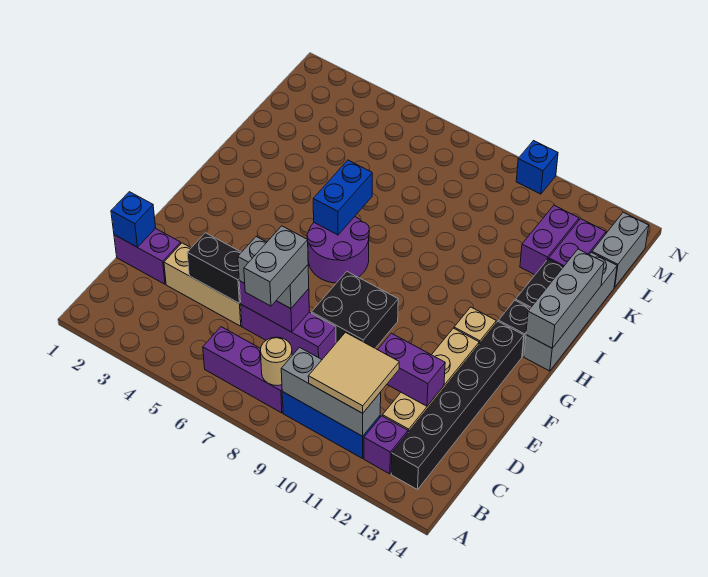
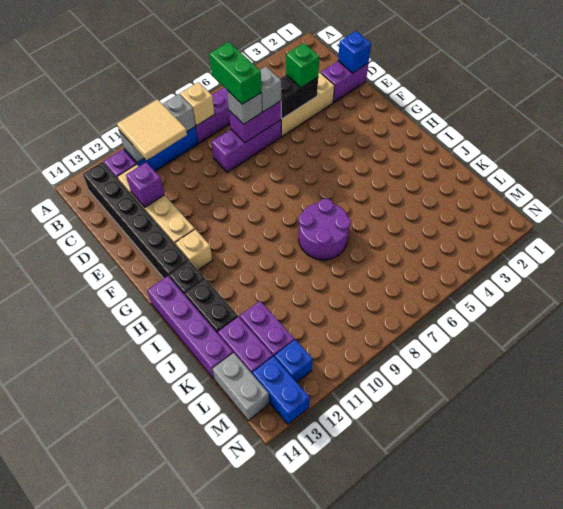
tan round brick B8 level 2 -> tan brick B8 level 2
grey brick C7:D7 level 4 -> green brick C7:D7 level 4
none -> green brick D4 level 3
purple brick D11:D12 level 2 -> purple brick D12 level 2
black brick E8:F9 level 1 -> none
purple round brick G6:H7 level 1 -> purple round brick I7:J8 level 1
blue brick H6:I6 level 2 -> blue brick M13:N13 level 1
grey brick H14:K14 level 1 -> purple brick H14:K14 level 1
grey brick H14:J14 level 2 -> none
blue brick N10 level 1 -> blue brick M12 level 1

